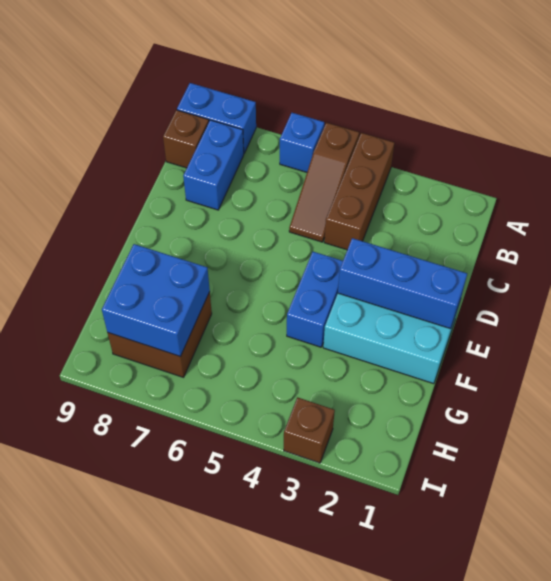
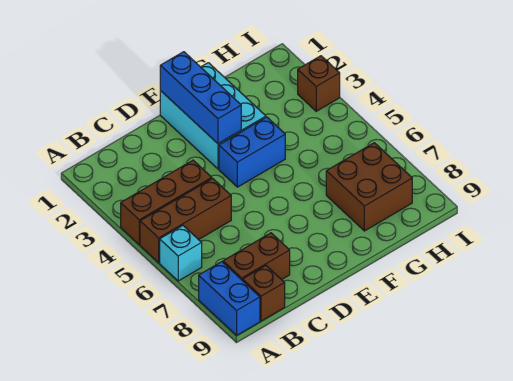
brown slope A5:C5 level 1 top A -> brown brick A5:C5 level 1
blue brick A6 level 1 -> cyan brick A6 level 1
blue brick B8:C8 level 1 -> brown brick B8:C8 level 1
blue brick G7:H8 level 2 -> none

